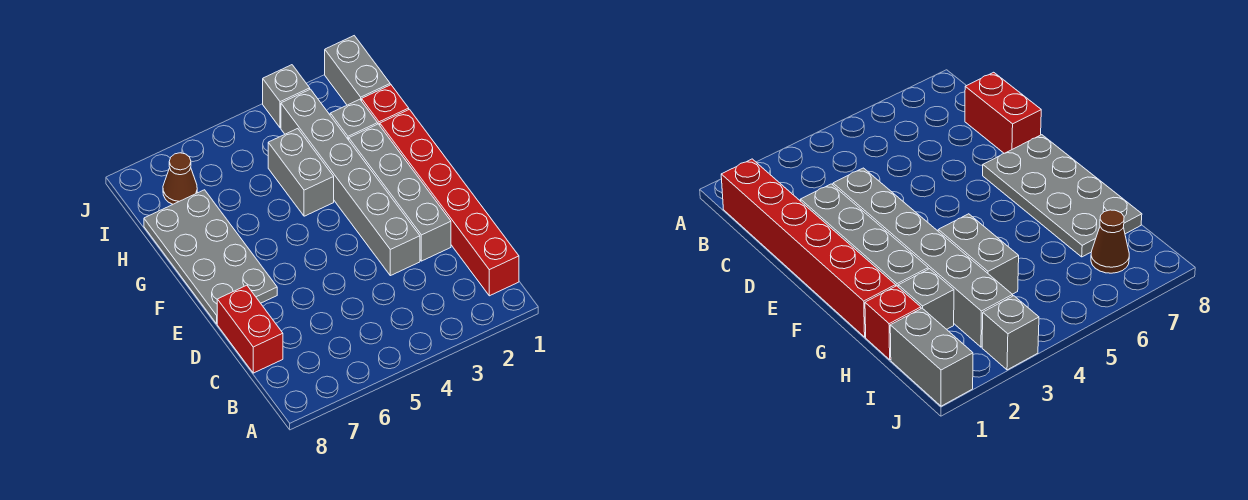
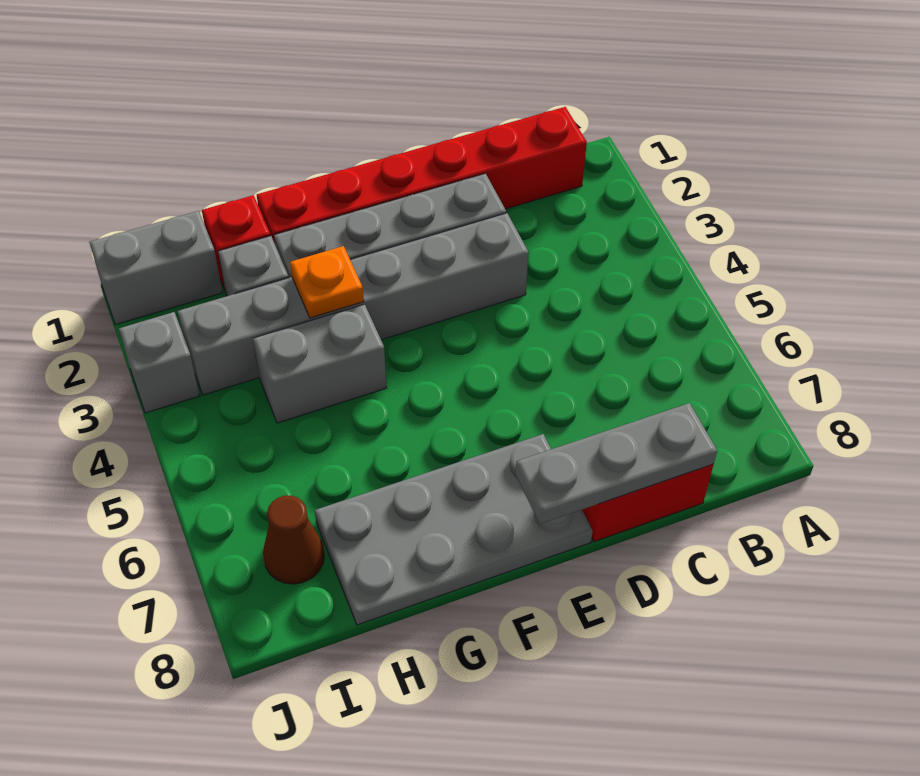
none -> grey plate C8:E8 level 2
none -> orange plate G3 level 2

